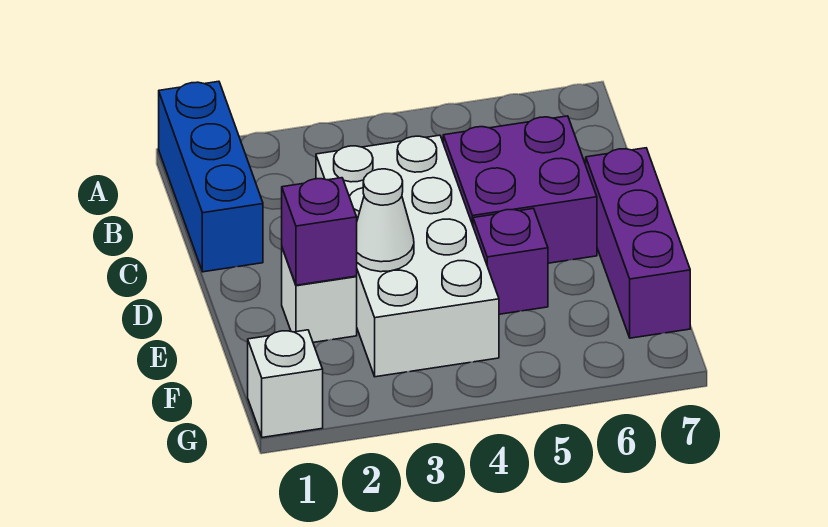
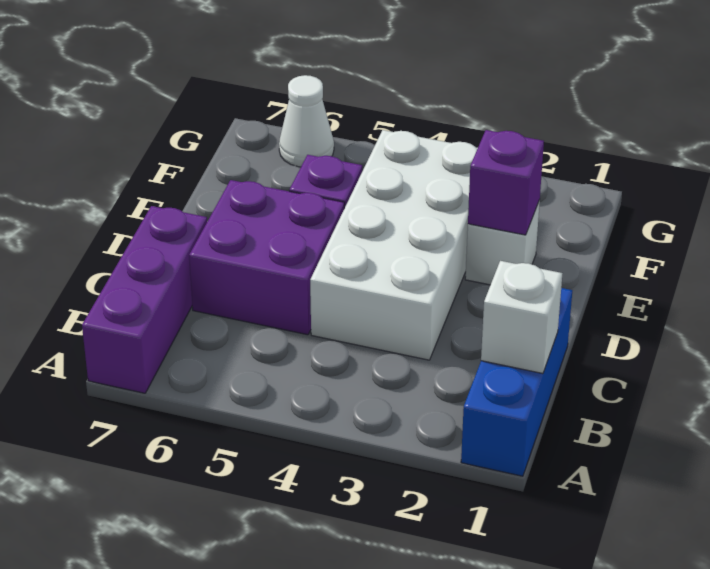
purple brick D7:F7 level 1 -> purple brick A7:C7 level 1
white cone E3 level 2 -> white cone G6 level 1
white brick G1 level 1 -> white brick B1 level 2

